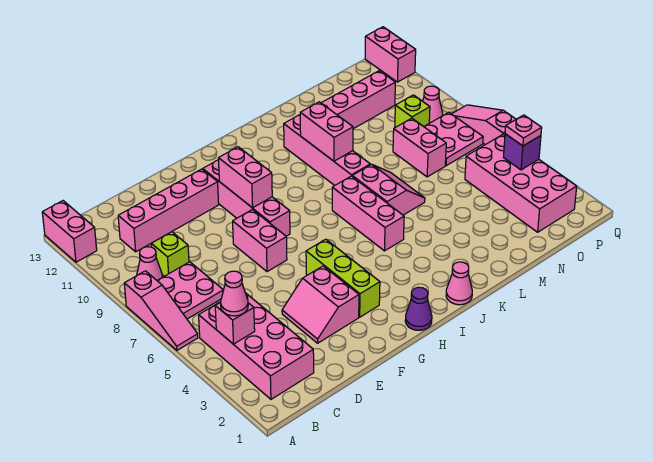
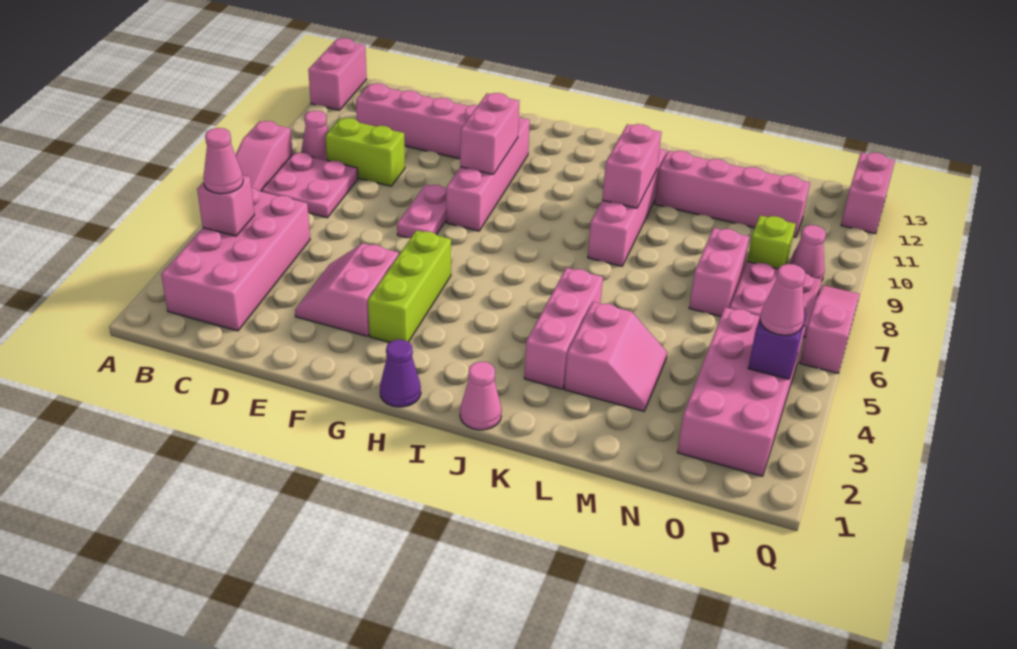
lime brick C9 level 1 -> lime brick C9:D9 level 1
pink brick F7:F8 level 1 -> pink plate F7:F8 level 1
pink brick J5:J7 level 1 -> pink brick K3:K5 level 1
pink slope K6:L7 level 1 top K -> pink slope L3:M4 level 1 top L
pink plate P4 level 3 -> pink cone P4 level 3

